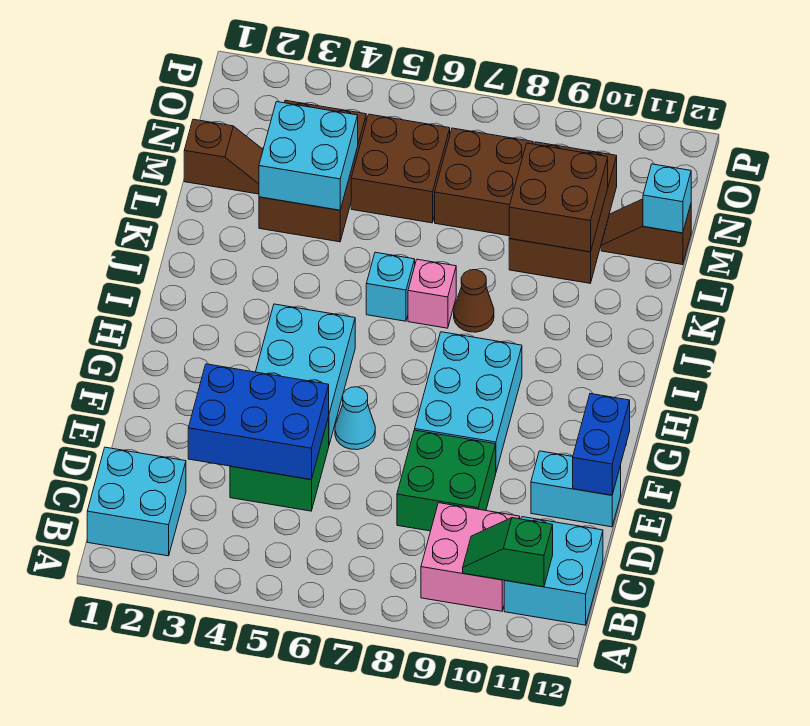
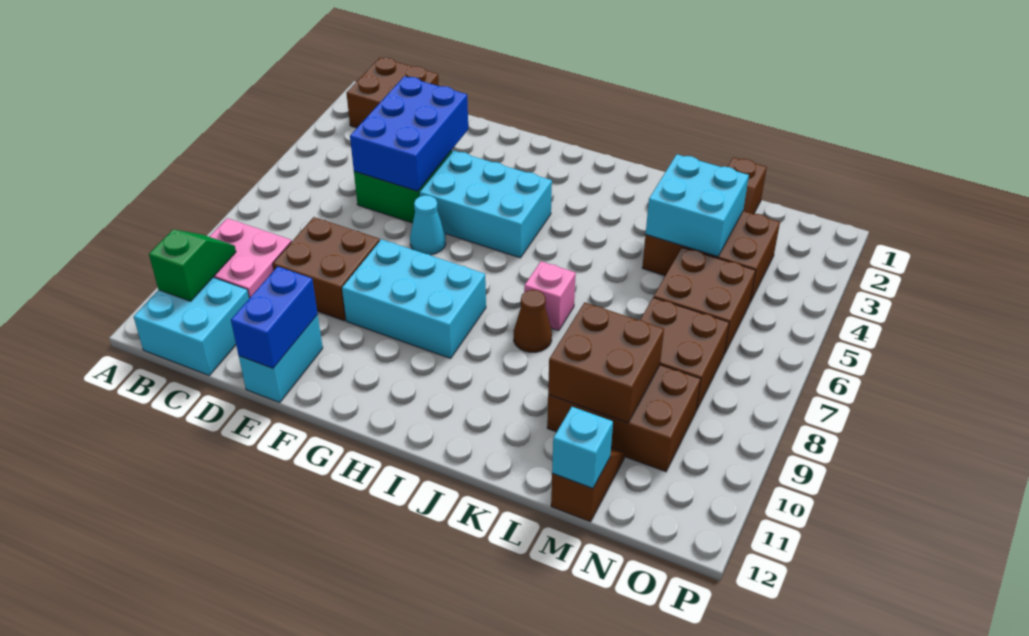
cyan brick B1:C2 level 1 -> brown brick B1:C2 level 1
green brick D8:E9 level 1 -> brown brick D8:E9 level 1
blue brick E12:F12 level 2 -> blue brick E11:E12 level 2
cyan brick J6 level 1 -> none

